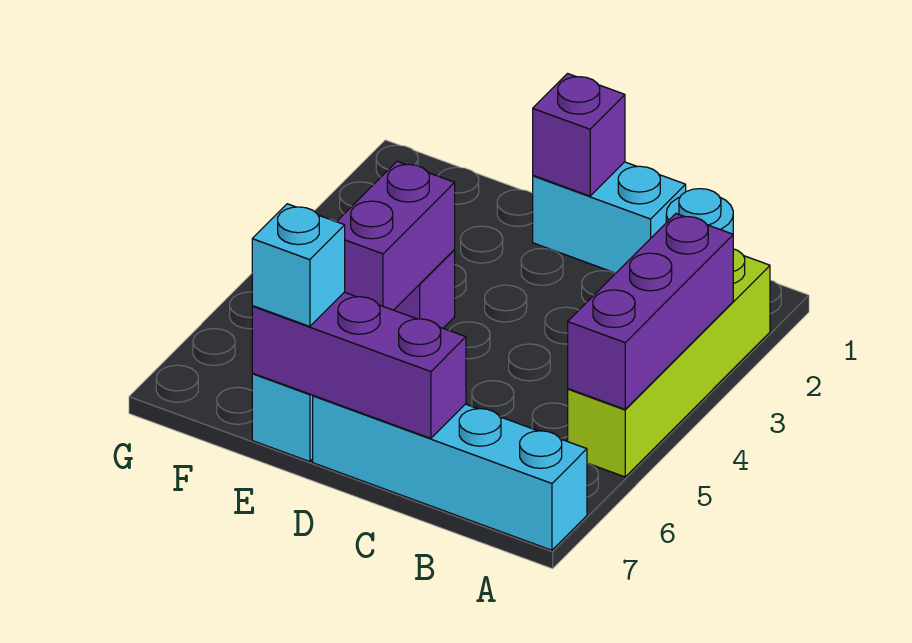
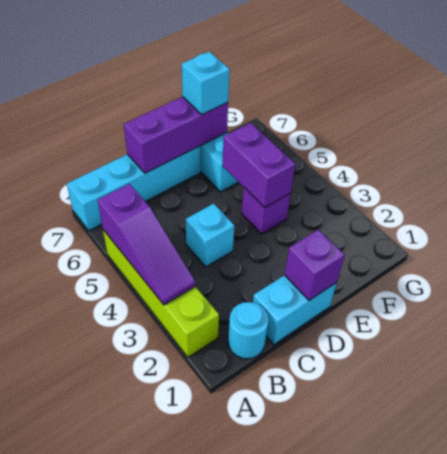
purple brick A3:A5 level 2 -> purple slope A3:A5 level 2 top 5
none -> cyan brick C4 level 1

